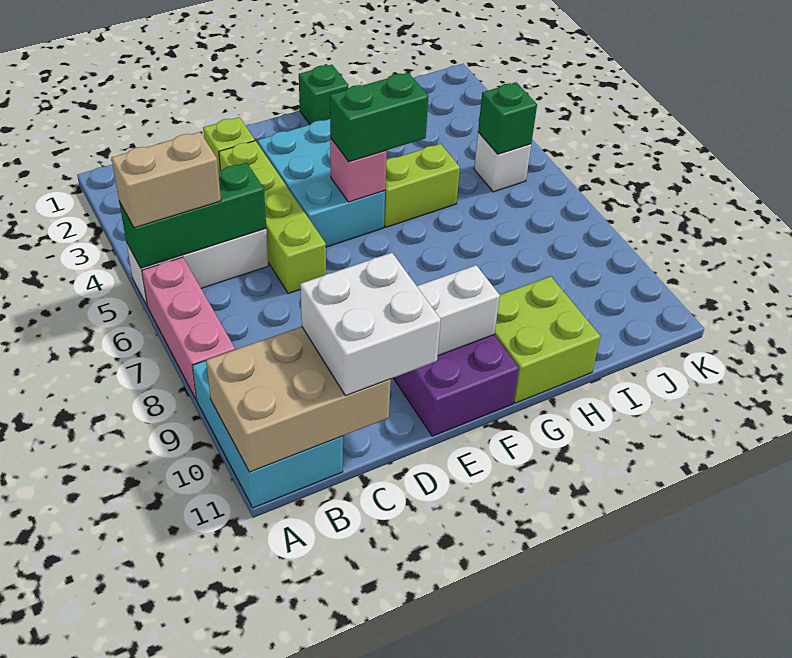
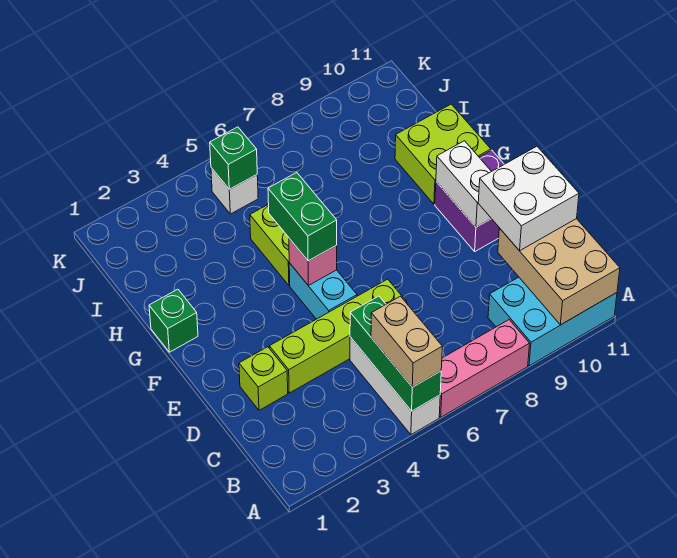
cyan brick E3:F5 level 1 -> cyan brick E5:F5 level 1

